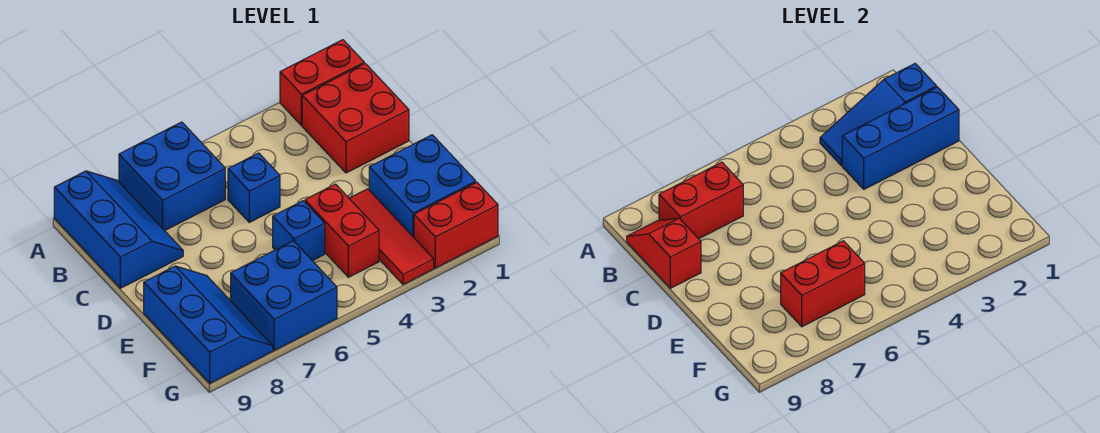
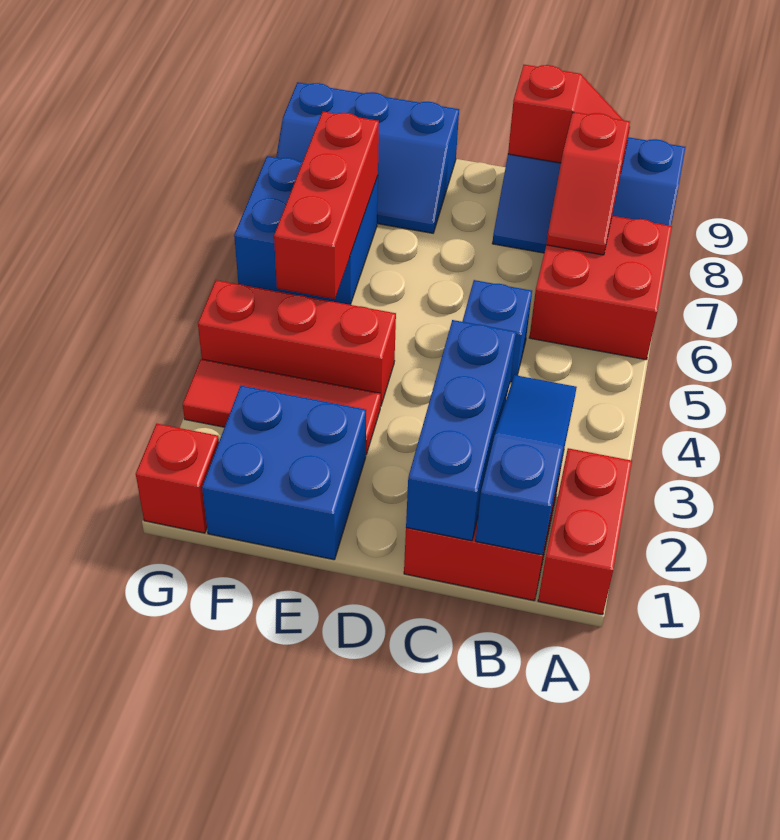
blue brick A6:B7 level 1 -> red brick A6:B7 level 1
red brick B7:B8 level 2 -> red slope B7:B8 level 2 top 8
red brick E4:F4 level 1 -> red brick E4:G4 level 1
blue brick E5 level 1 -> none
red brick F6:F7 level 2 -> red brick F5:F7 level 2
red brick G1:G2 level 1 -> red brick G1 level 1

